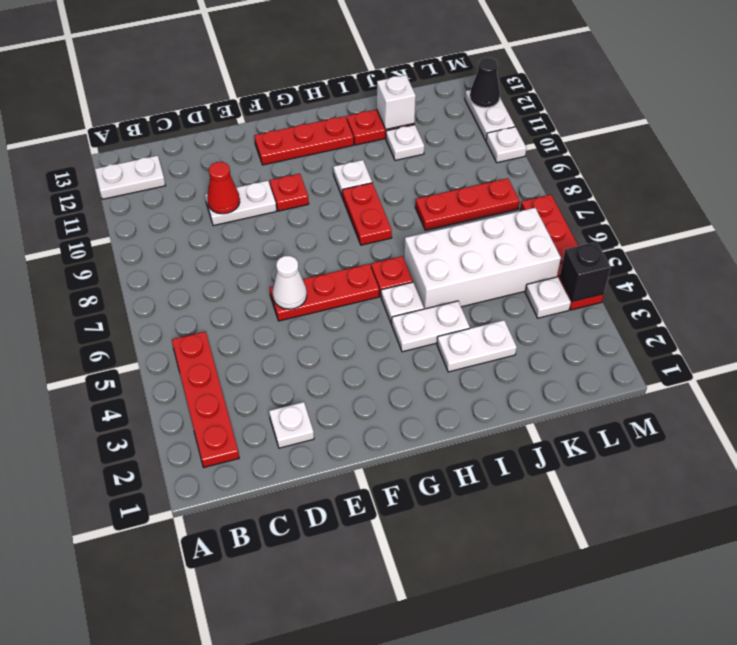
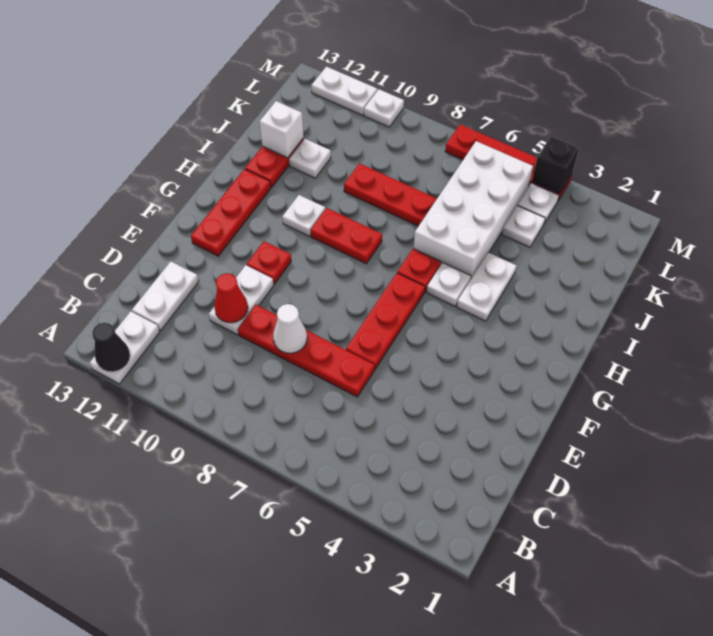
red plate B2:B5 level 1 -> red plate D6:D9 level 1
white plate D2 level 1 -> white plate K4 level 1
white cone E6 level 2 -> white cone D8 level 2
white plate I3:J3 level 1 -> white plate C12:D12 level 1
red plate J8:L8 level 1 -> red plate J7:J9 level 1
black cone M12 level 2 -> black cone A12 level 2

